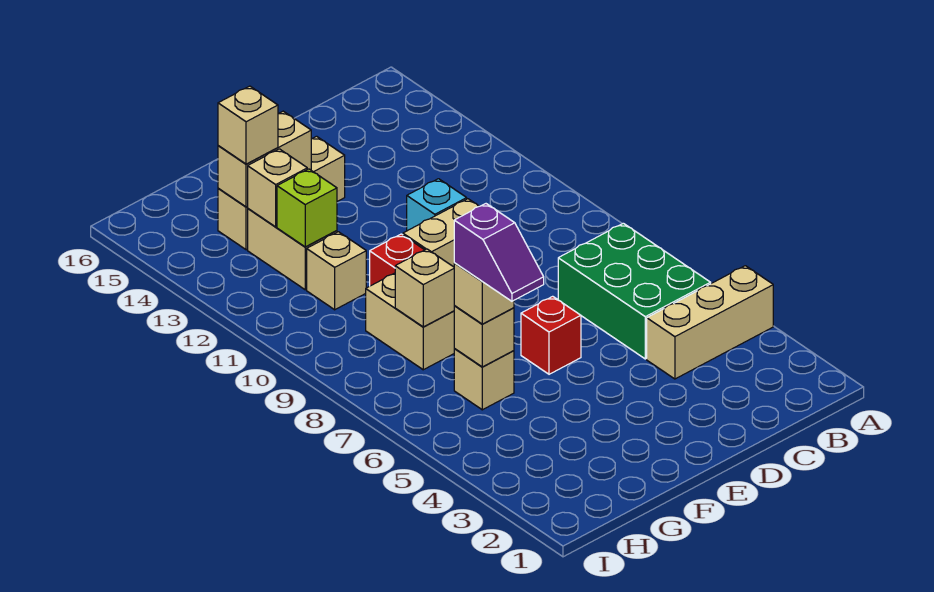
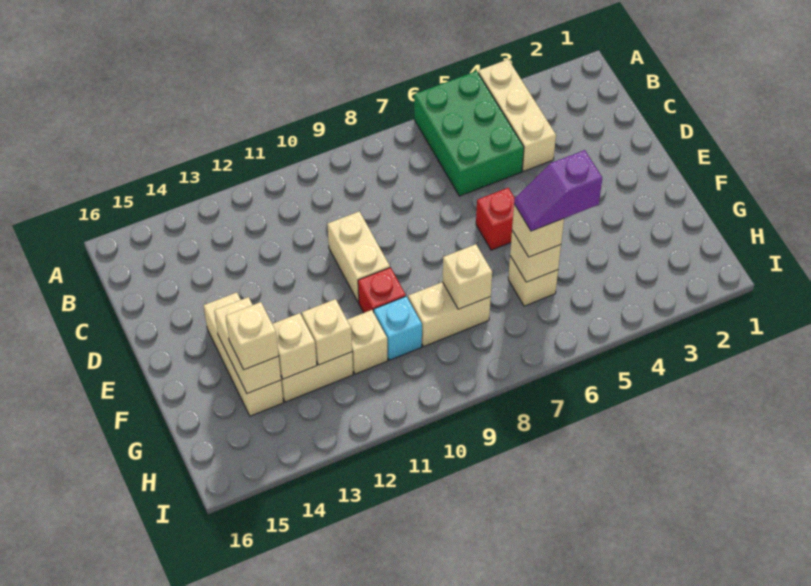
green brick B5:C7 level 1 -> green brick A5:C6 level 1
cyan brick D11 level 1 -> cyan brick G10 level 1
purple slope G5:G6 level 4 top 6 -> purple slope G5:G6 level 4 top 5
lime brick G12 level 2 -> tan brick G12 level 2

